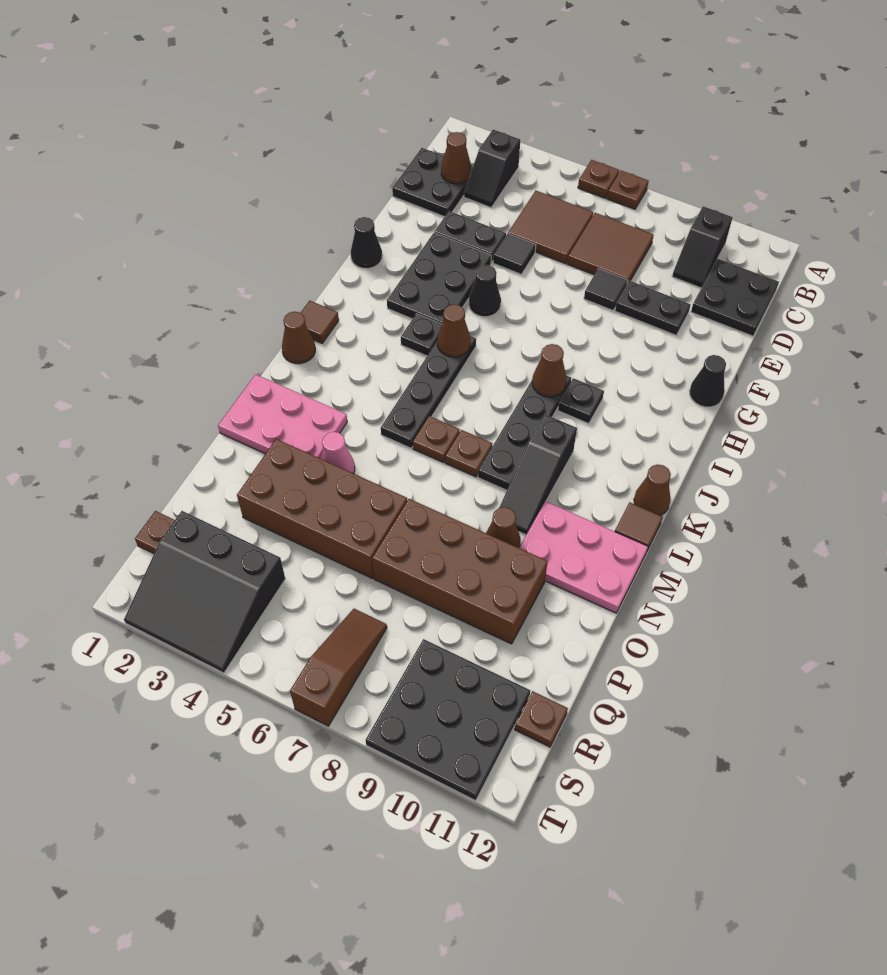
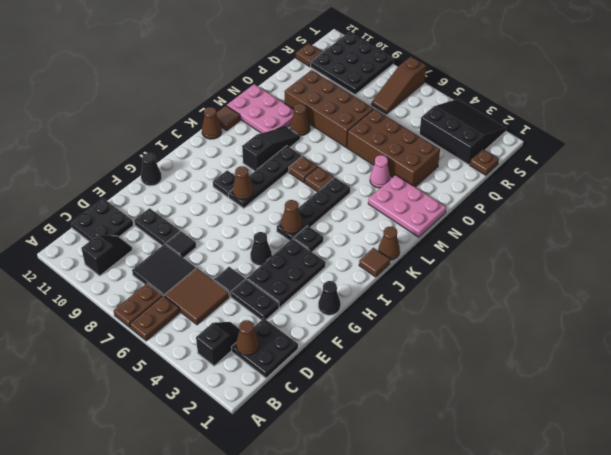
brown plate A6 level 1 -> brown plate A6:B6 level 1
brown plate A7 level 1 -> brown plate A7:B7 level 1
brown tile C7:D8 level 1 -> black tile C7:D8 level 1

